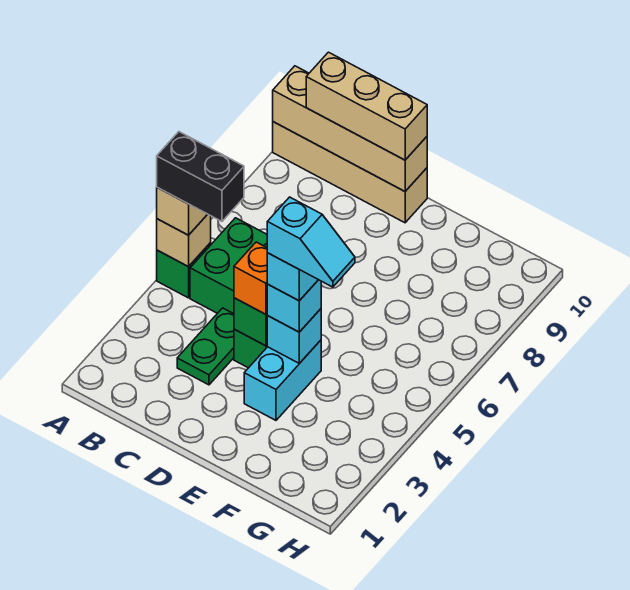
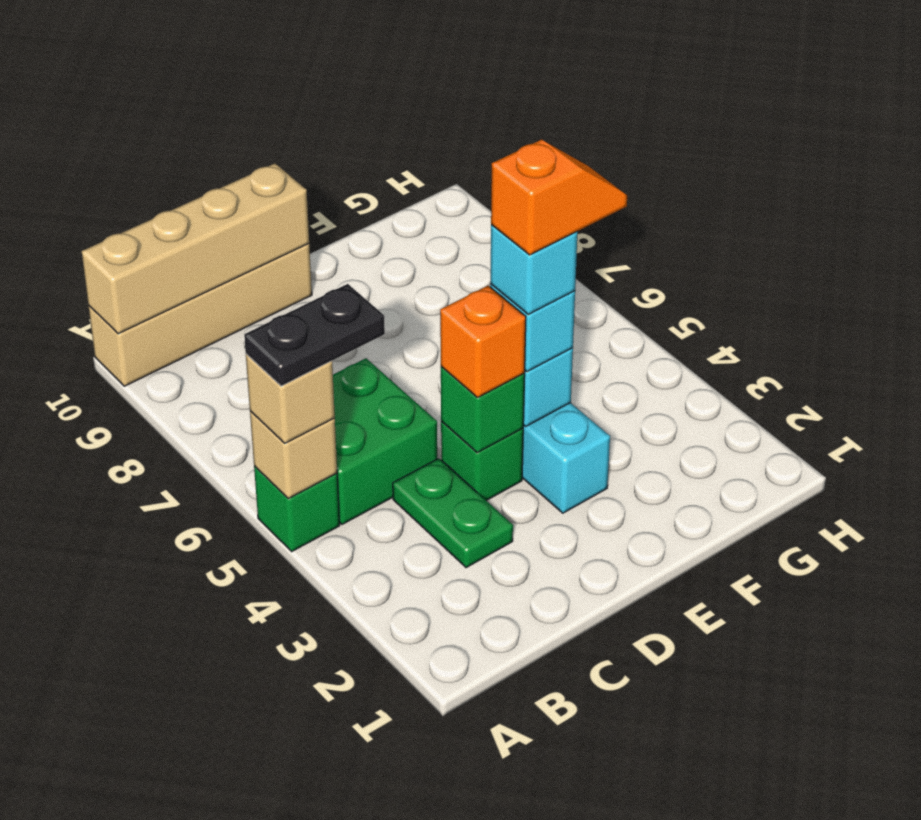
black brick A5:B5 level 4 -> black plate A5:B5 level 4
tan brick B10:D10 level 3 -> none
cyan slope E4:F4 level 5 top E -> orange slope E4:F4 level 5 top E

